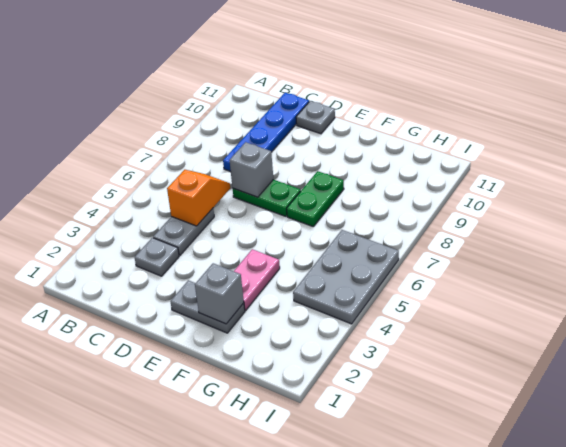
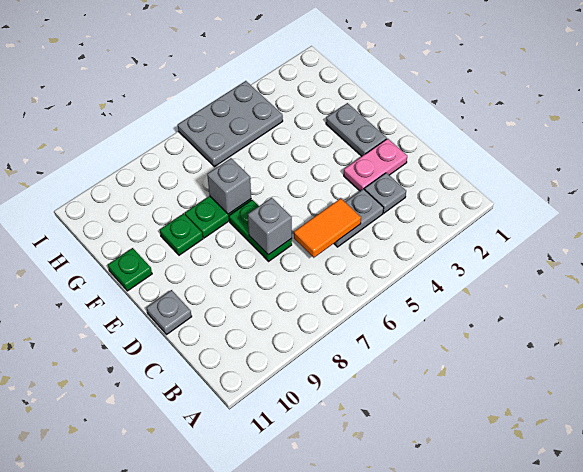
orange slope C5:C6 level 2 top 5 -> orange tile C5:C6 level 2
blue plate C8:C11 level 1 -> none
grey brick F2 level 2 -> grey brick F7 level 2
pink plate F3:F4 level 1 -> pink plate D2:D3 level 1
none -> green plate F9 level 1
none -> green plate F11 level 1

